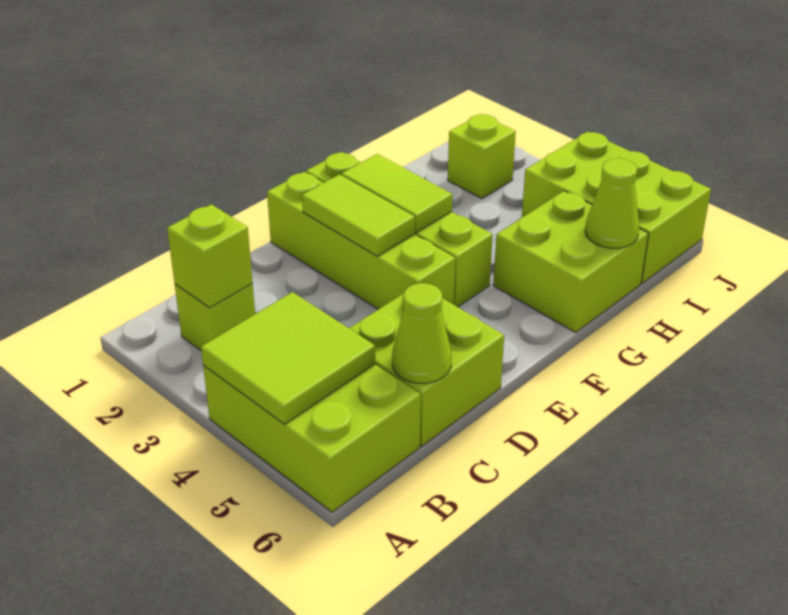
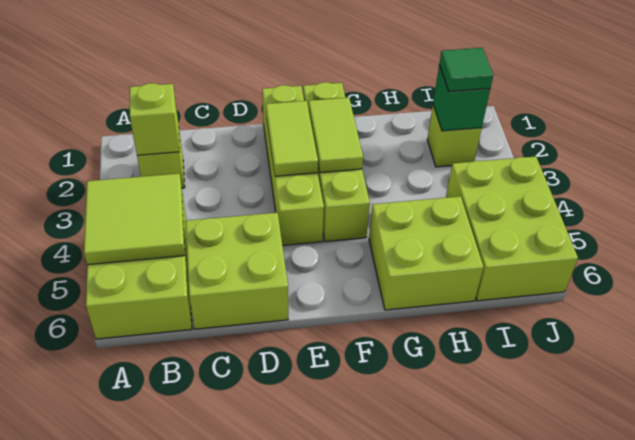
lime cone C6 level 2 -> none
lime cone H6 level 2 -> none
none -> green brick I2 level 2
none -> green tile I2 level 3

